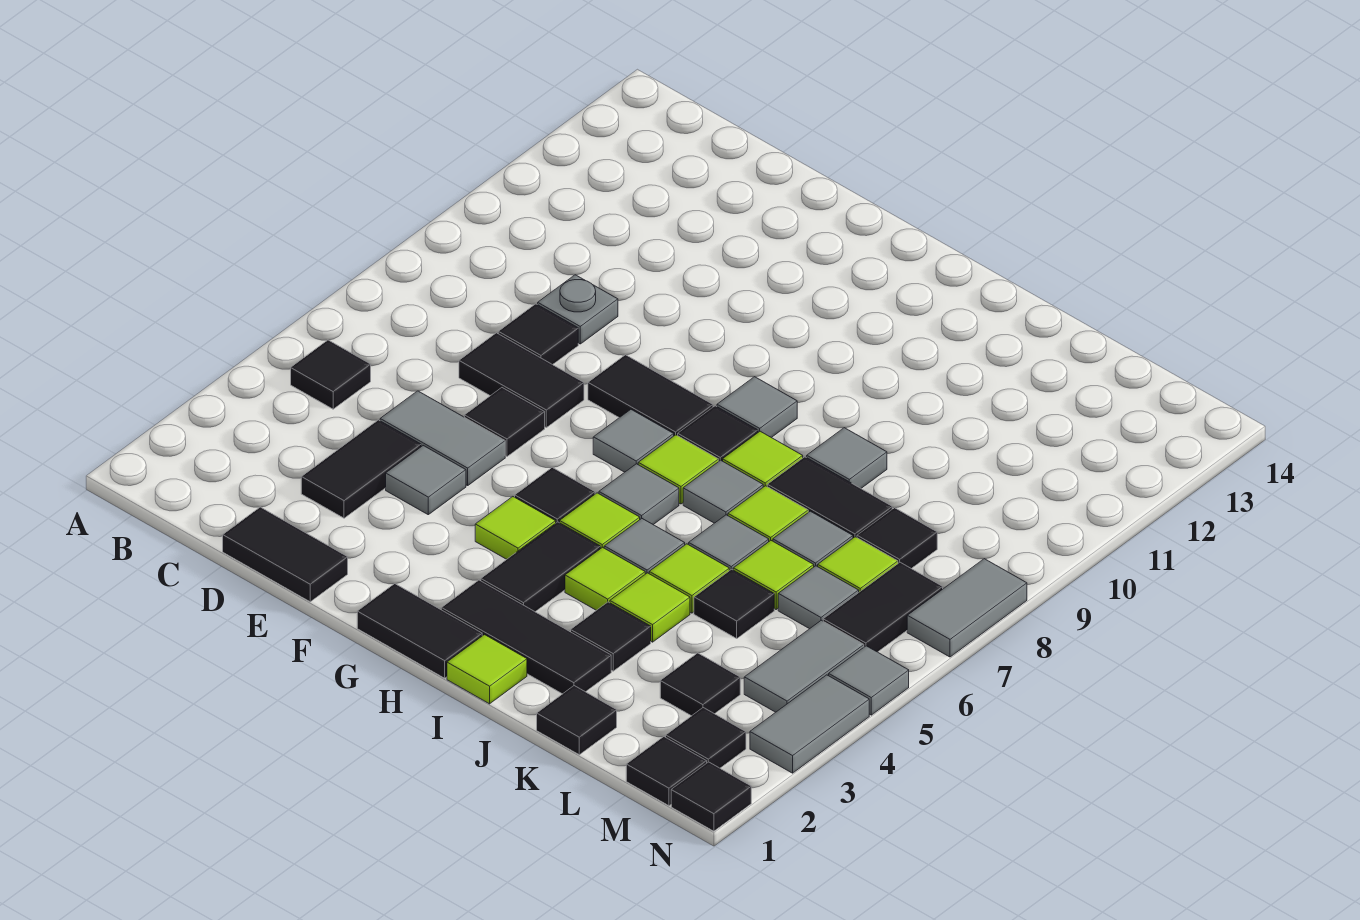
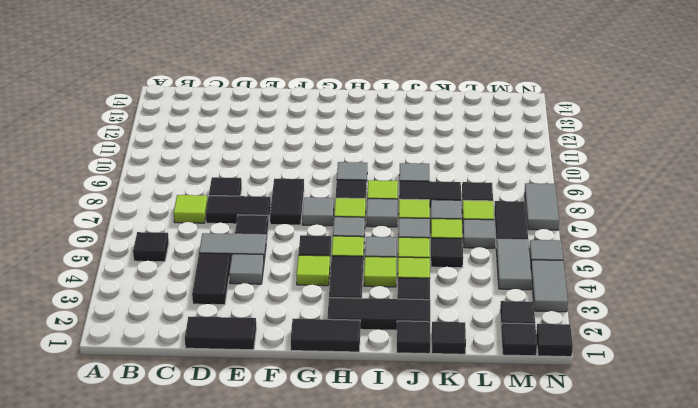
grey plate D9 level 1 -> none
black tile F8:G8 level 1 -> black tile F7:F8 level 1
lime tile I1 level 1 -> lime tile C7 level 1
black tile L3 level 1 -> black tile J1 level 1

